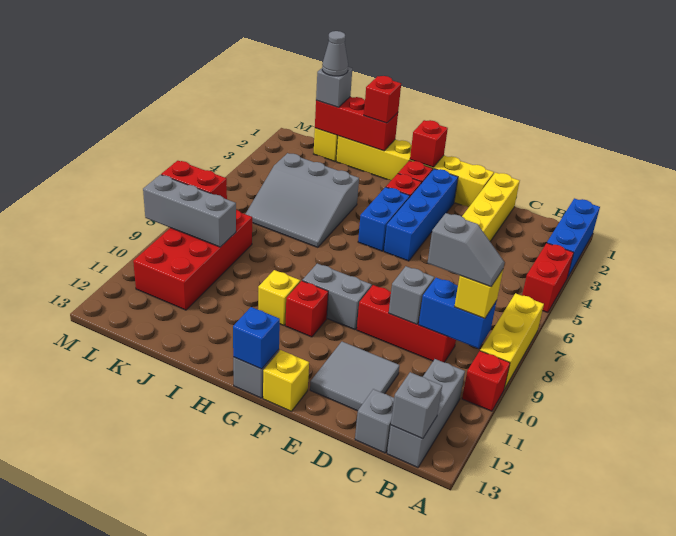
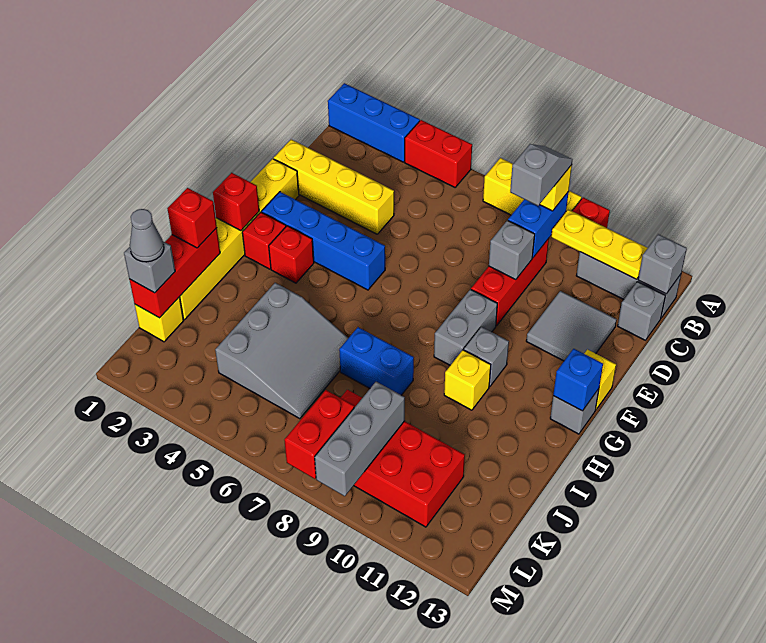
none -> yellow plate B10:B12 level 2
blue brick G4:G5 level 1 -> blue brick I7:I8 level 1
red brick G10 level 1 -> grey brick G10 level 1

